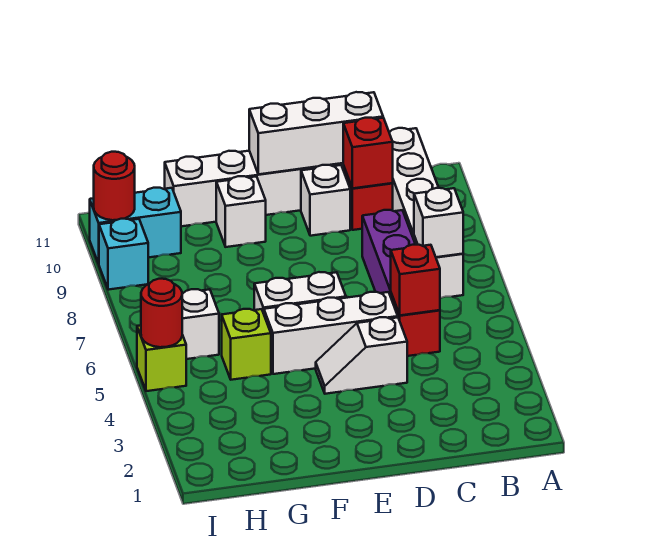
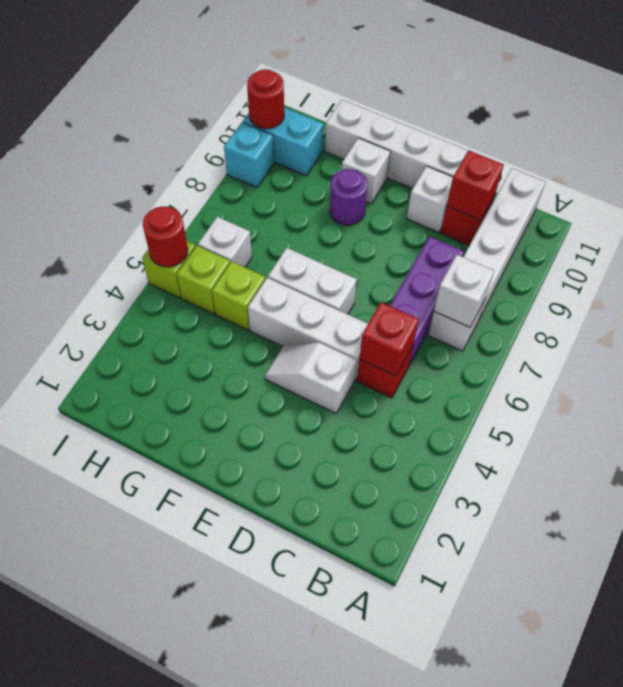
white brick C11:E11 level 2 -> none
none -> purple round brick F9 level 1
none -> lime brick H5 level 1

